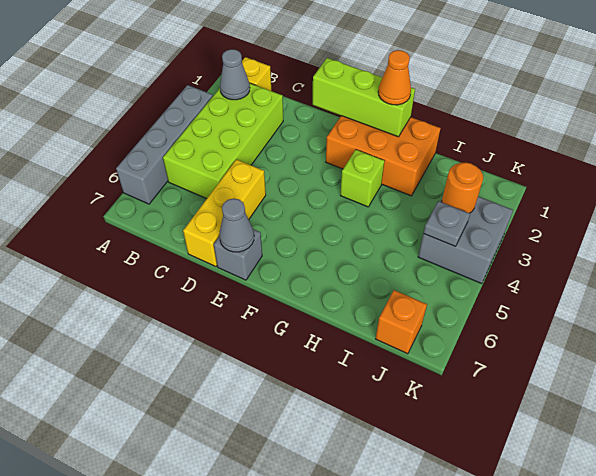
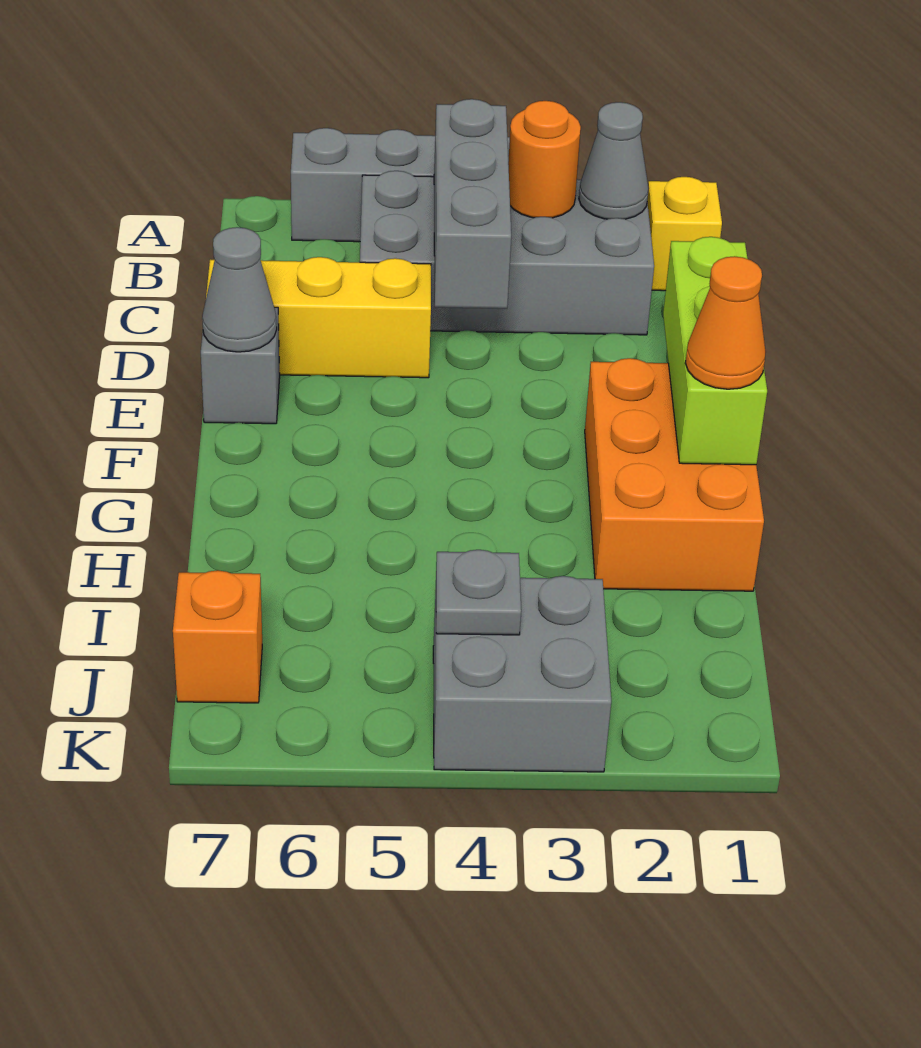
lime brick B2:C5 level 1 -> grey brick B2:C5 level 1
none -> grey brick B4:D4 level 2
lime brick G3 level 1 -> none
orange round brick J3 level 2 -> orange round brick B3 level 2

